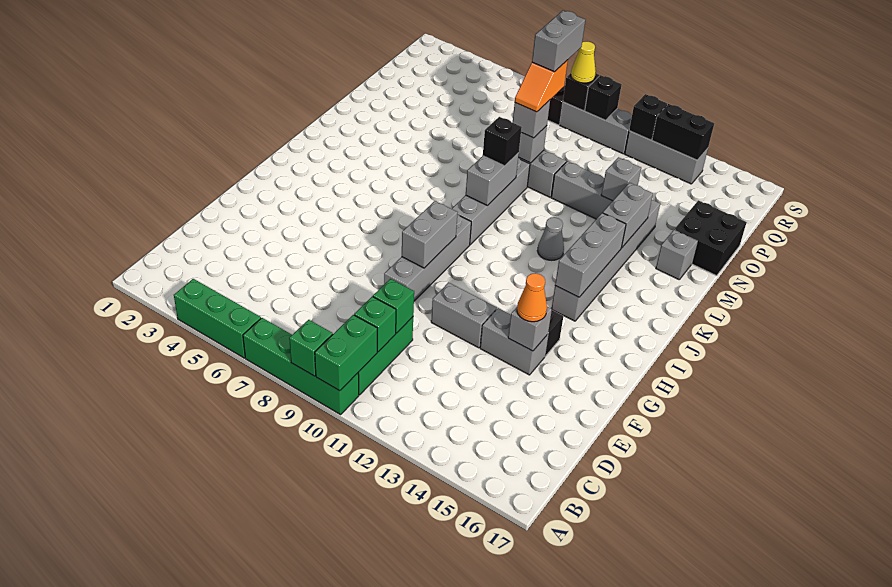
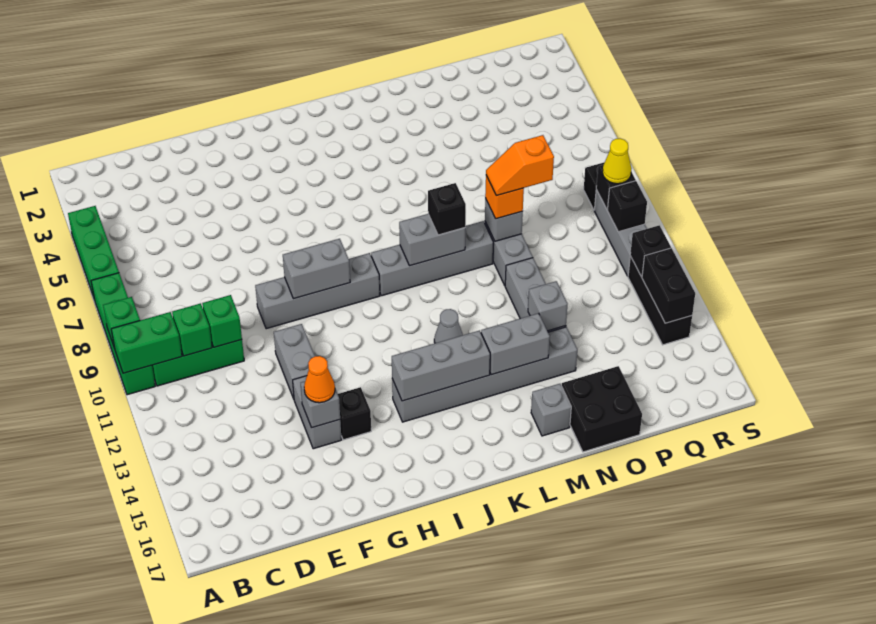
grey brick N9 level 3 -> orange brick N9 level 3
grey brick O9:P9 level 5 -> none
grey brick R12:R14 level 1 -> black brick R12:R14 level 1

